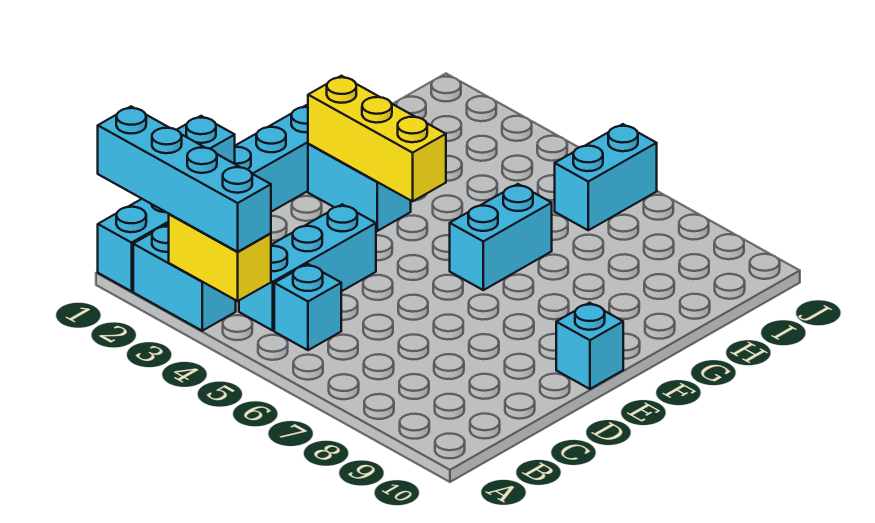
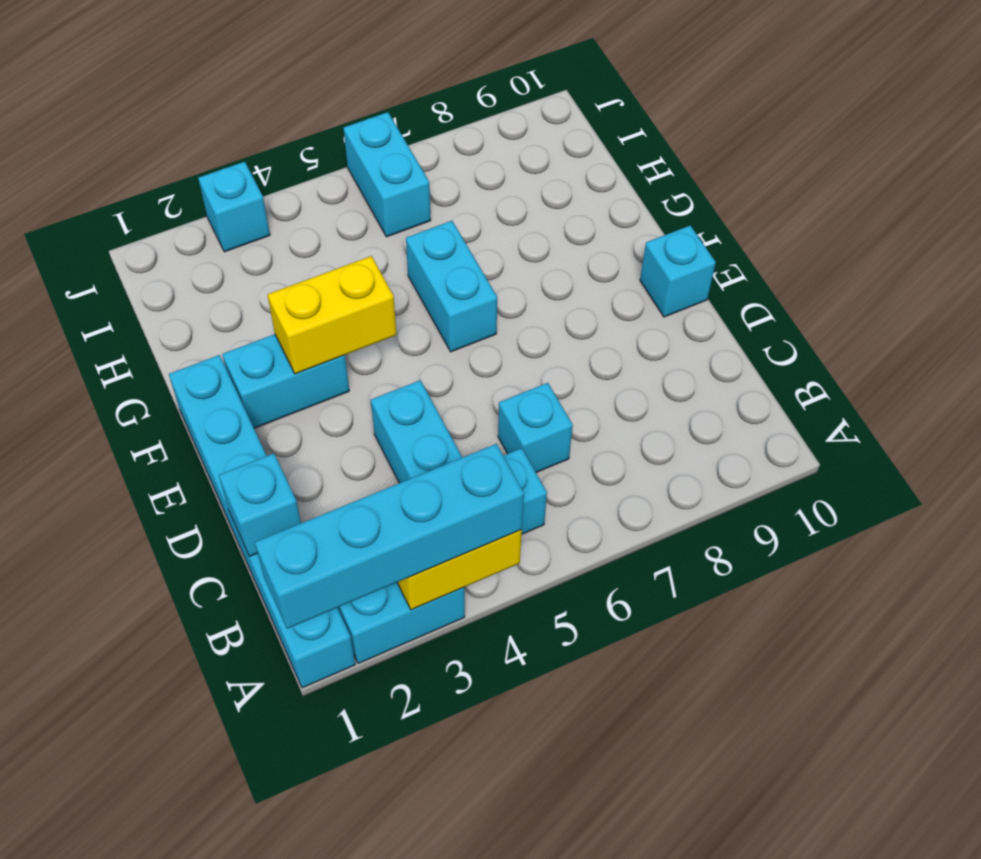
none -> cyan brick C6 level 1
yellow brick F2:F4 level 2 -> yellow brick F3:F4 level 2
none -> cyan brick J3 level 1

